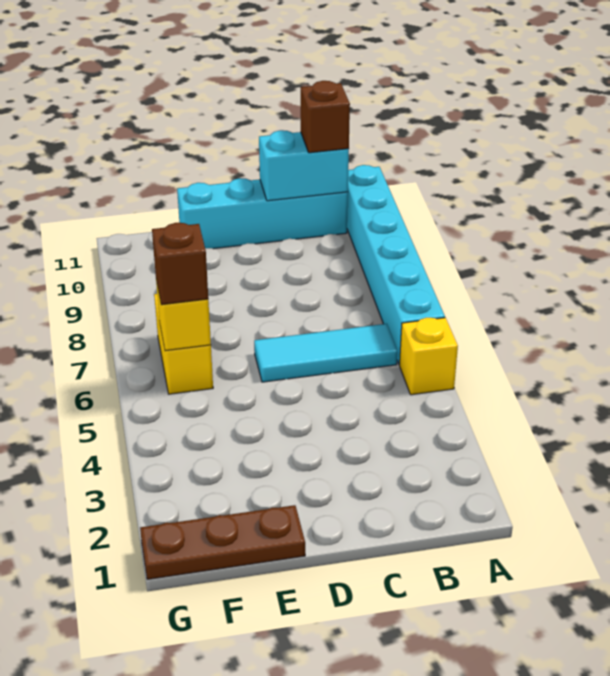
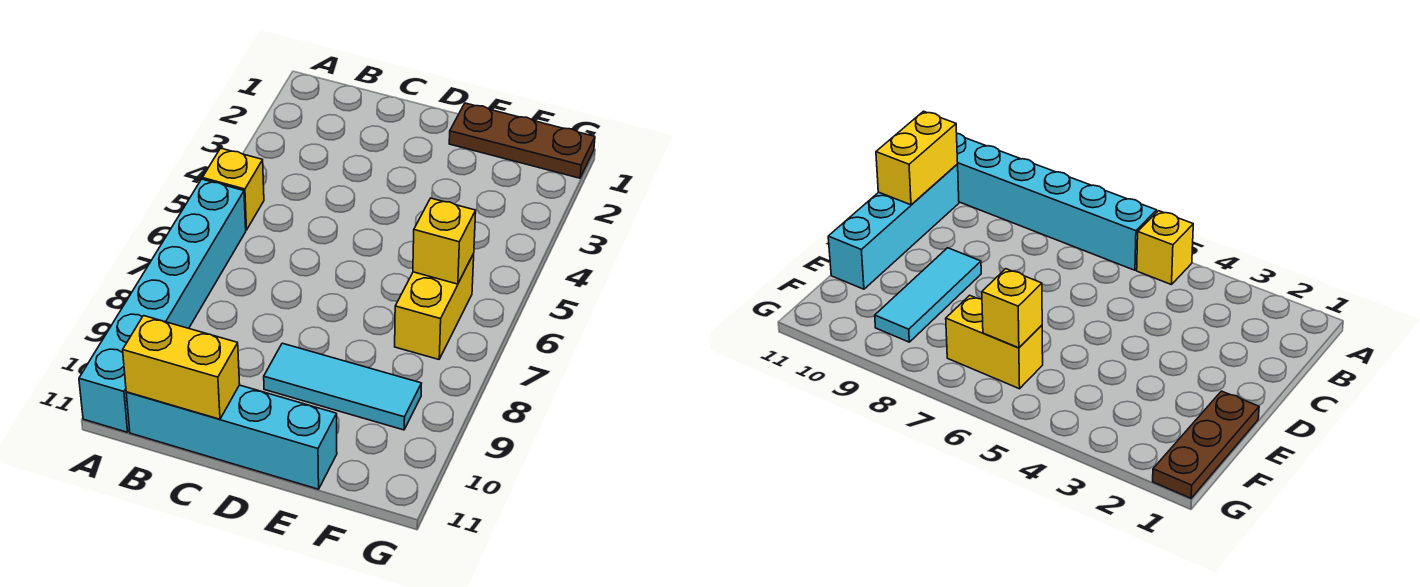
cyan tile B6:D6 level 1 -> cyan tile D9:F9 level 1
cyan brick B11:C11 level 2 -> yellow brick B11:C11 level 2
brown brick B11 level 3 -> none
brown brick F6 level 3 -> none

